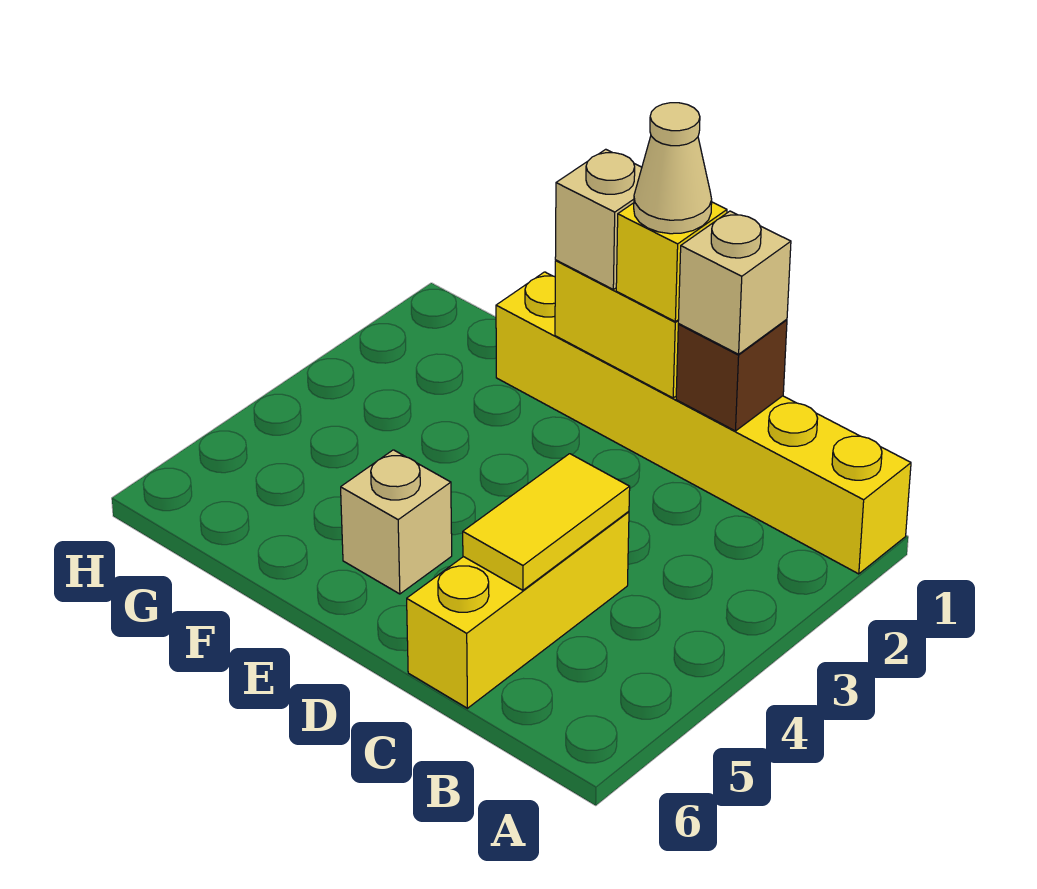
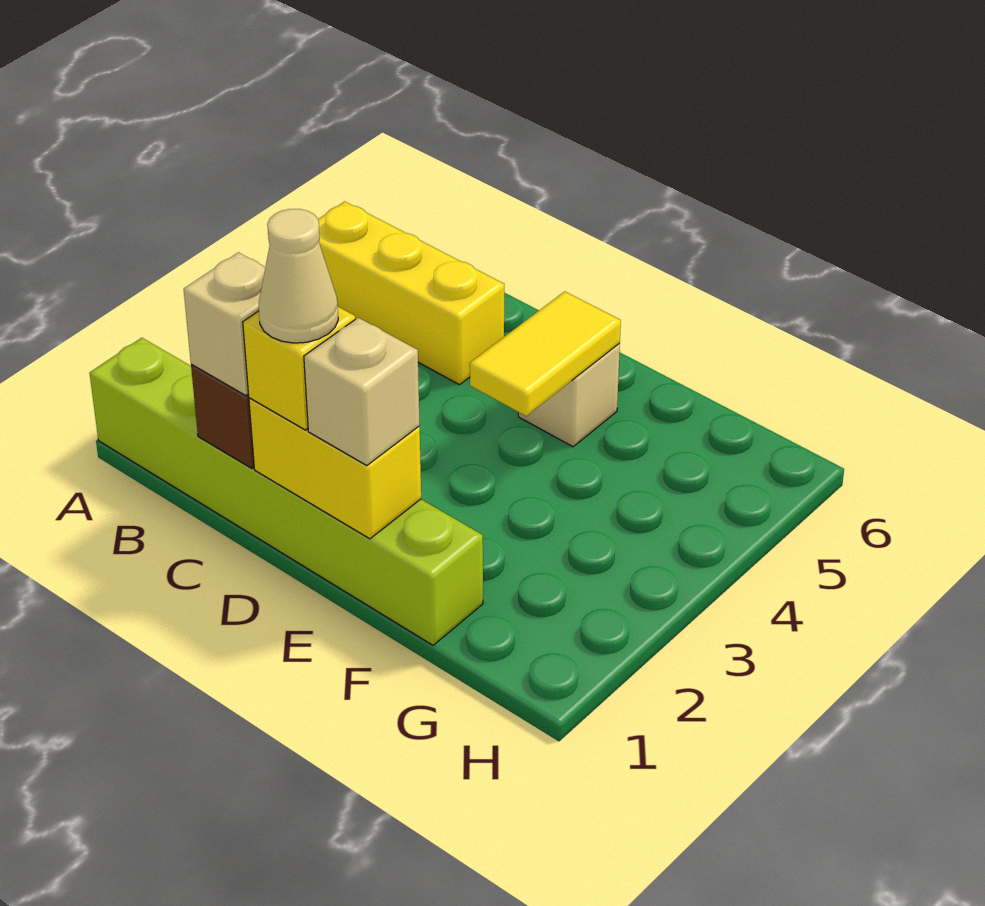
yellow brick A1:F1 level 1 -> lime brick A1:F1 level 1
yellow brick C4:C6 level 1 -> yellow brick A5:C5 level 1
yellow tile C4:C5 level 2 -> yellow tile E4:E5 level 2

